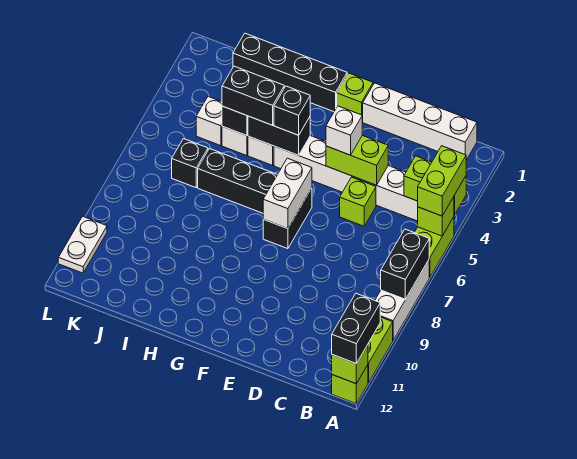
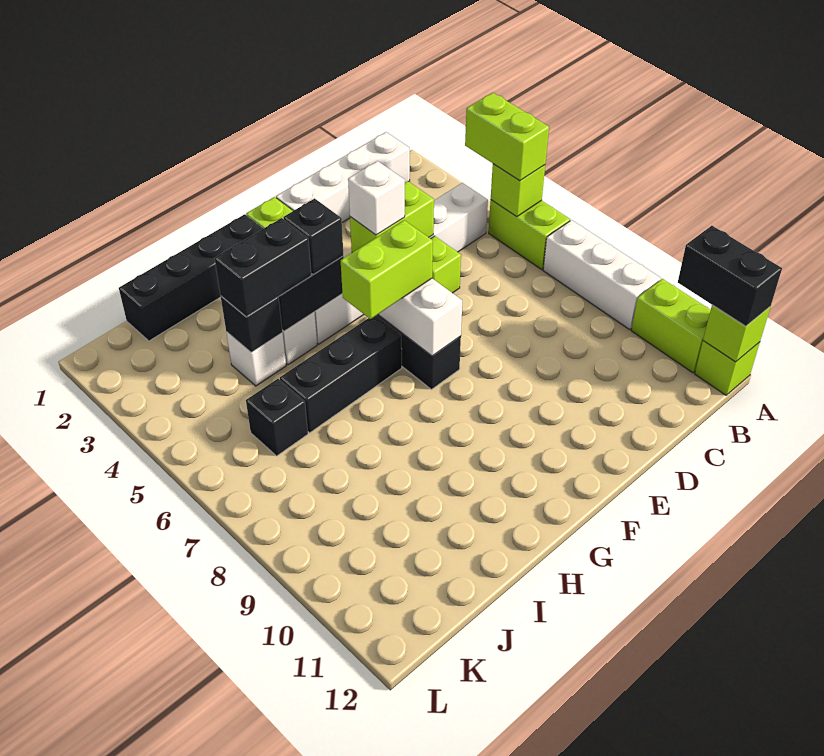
lime brick A4:B4 level 2 -> lime brick F6:G6 level 3
black brick A7:A8 level 2 -> none
white brick J4 level 1 -> none
white plate L10:L11 level 1 -> none

